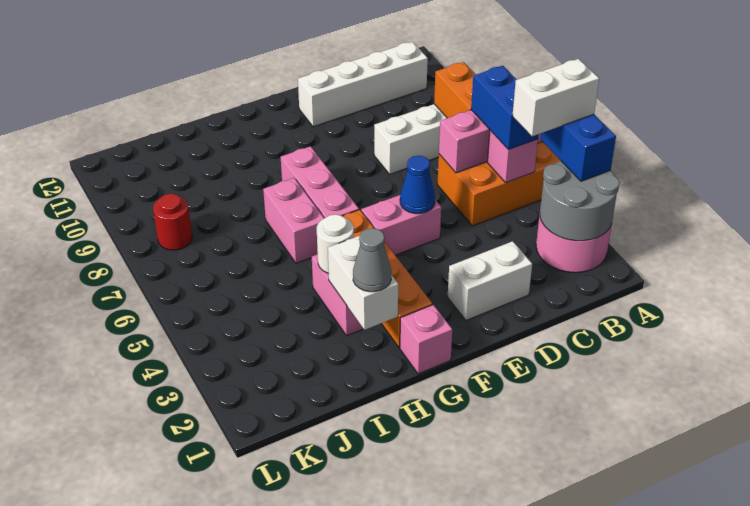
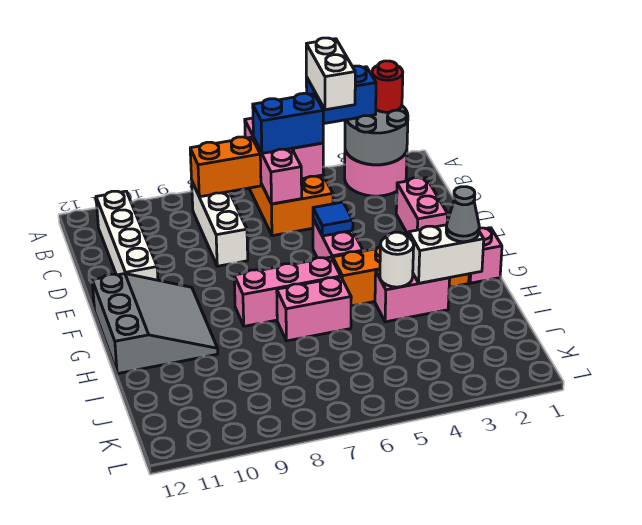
white brick D2:E2 level 1 -> pink brick D2:E2 level 1
blue cone E5 level 2 -> blue tile E5 level 2
none -> grey slope F10:H12 level 1 top 12
red round brick K8 level 1 -> red round brick A2 level 3

